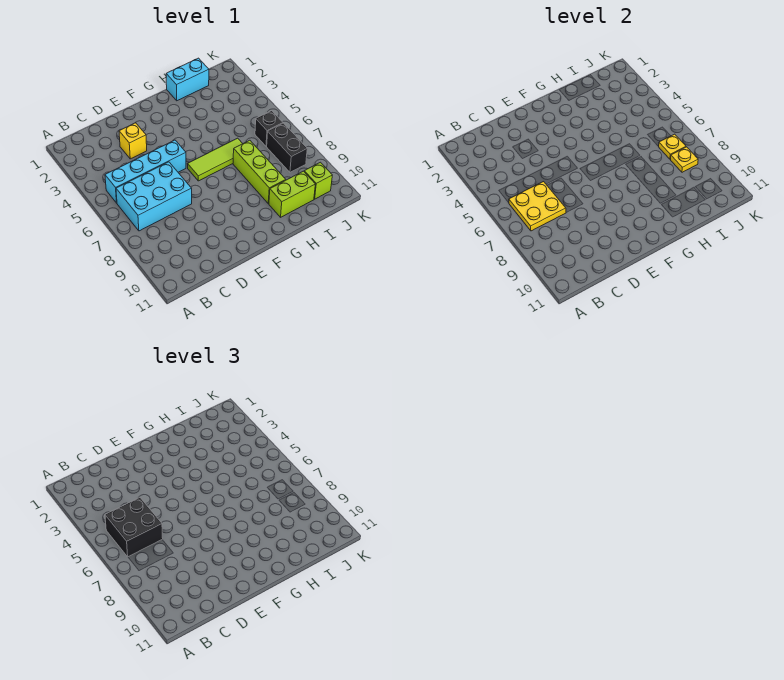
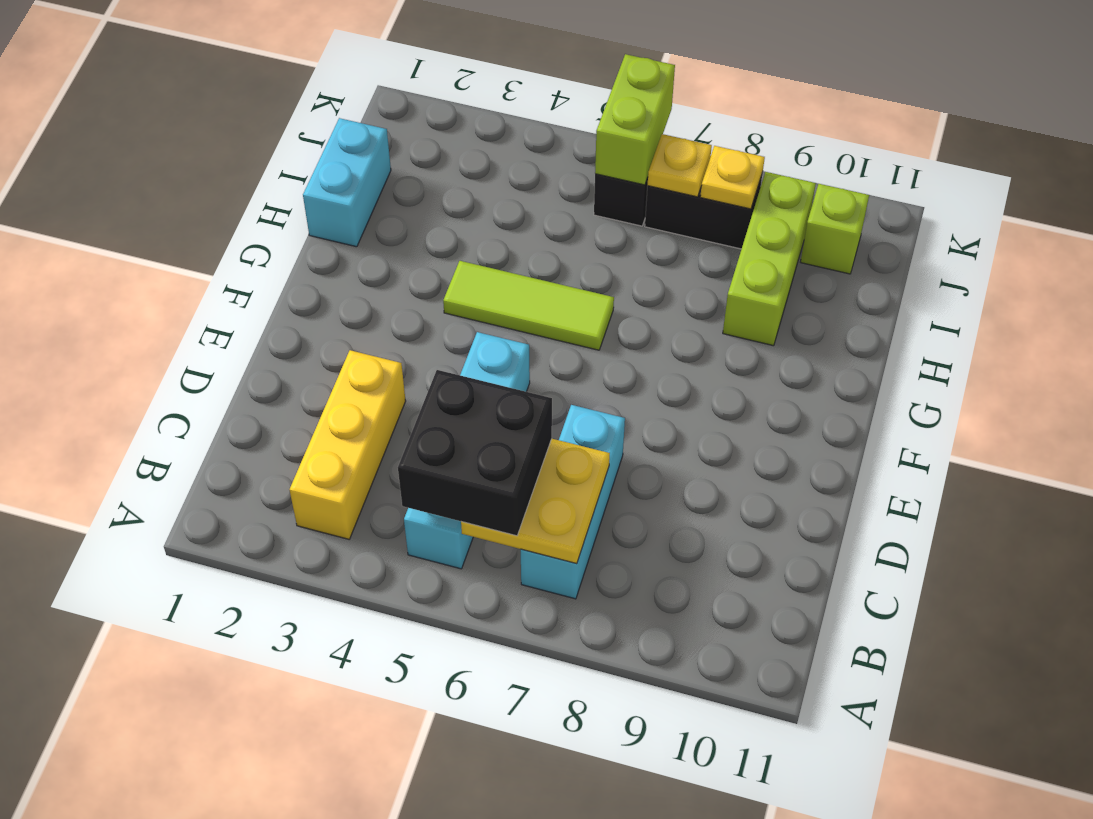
cyan brick B6:D7 level 1 -> cyan brick B7:D7 level 1
yellow brick D3 level 1 -> yellow brick B3:D3 level 1
lime tile F6:H6 level 1 -> lime tile G4:G6 level 1
lime brick H7:H9 level 1 -> lime brick H9:J9 level 1
lime brick H10:I10 level 1 -> lime brick J6:K6 level 2

